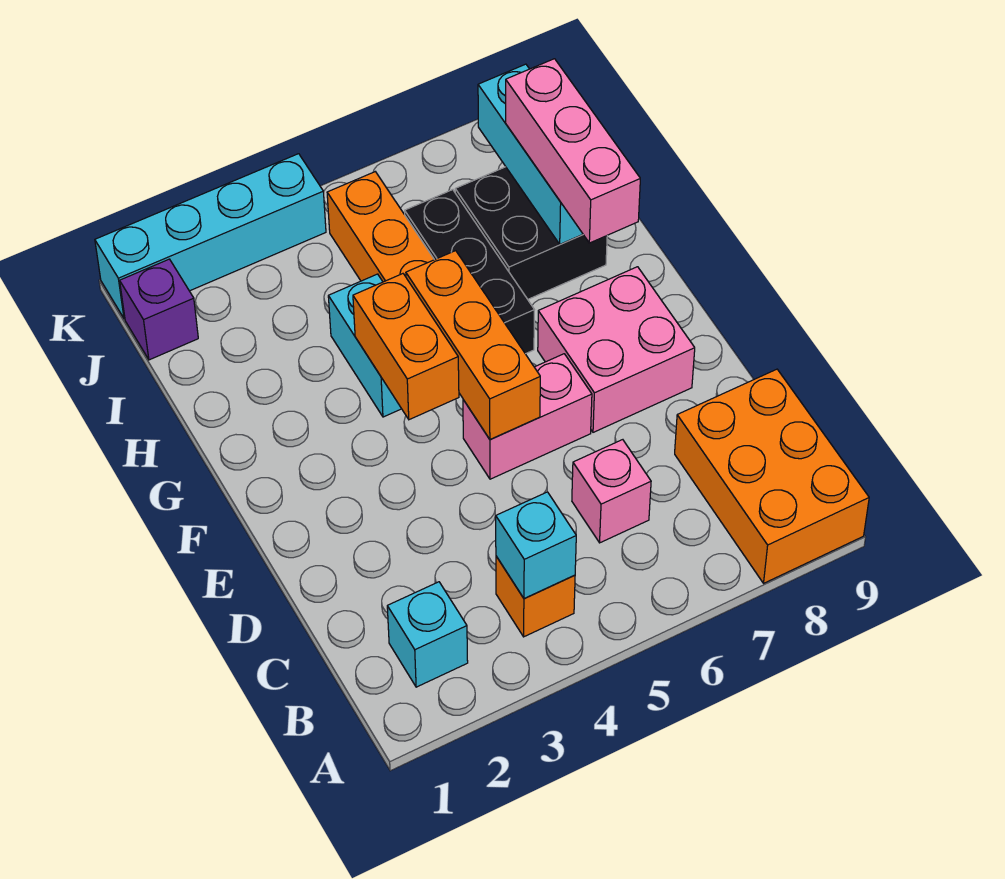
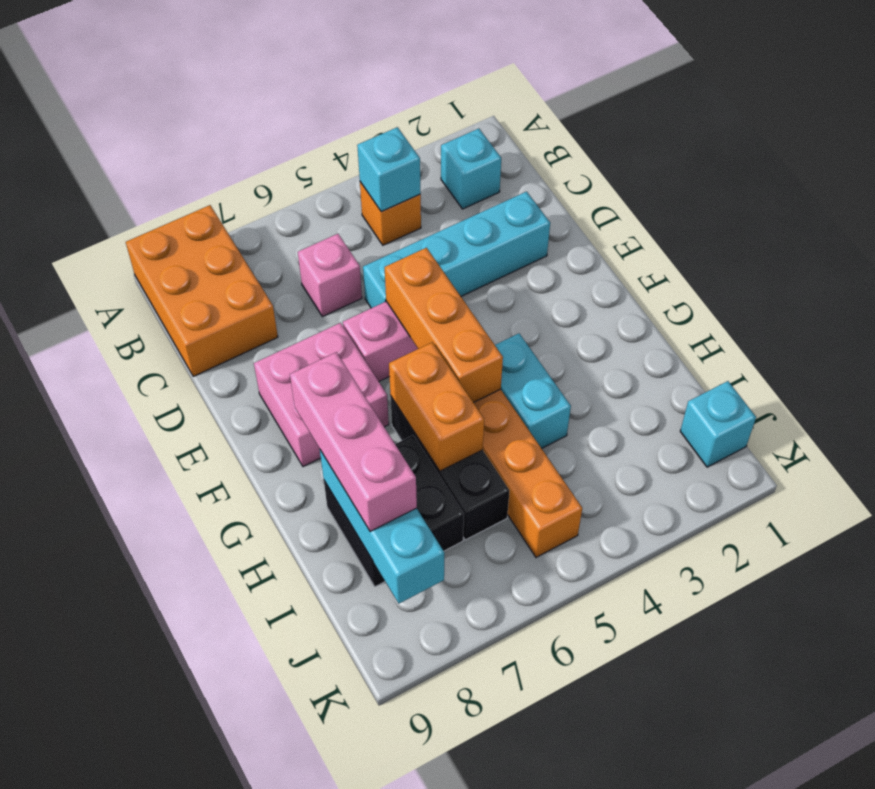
orange brick F4:G4 level 2 -> orange brick G6:H6 level 2
purple brick J1 level 1 -> cyan brick J1 level 1
cyan brick K1:K4 level 1 -> cyan brick D2:D5 level 1

